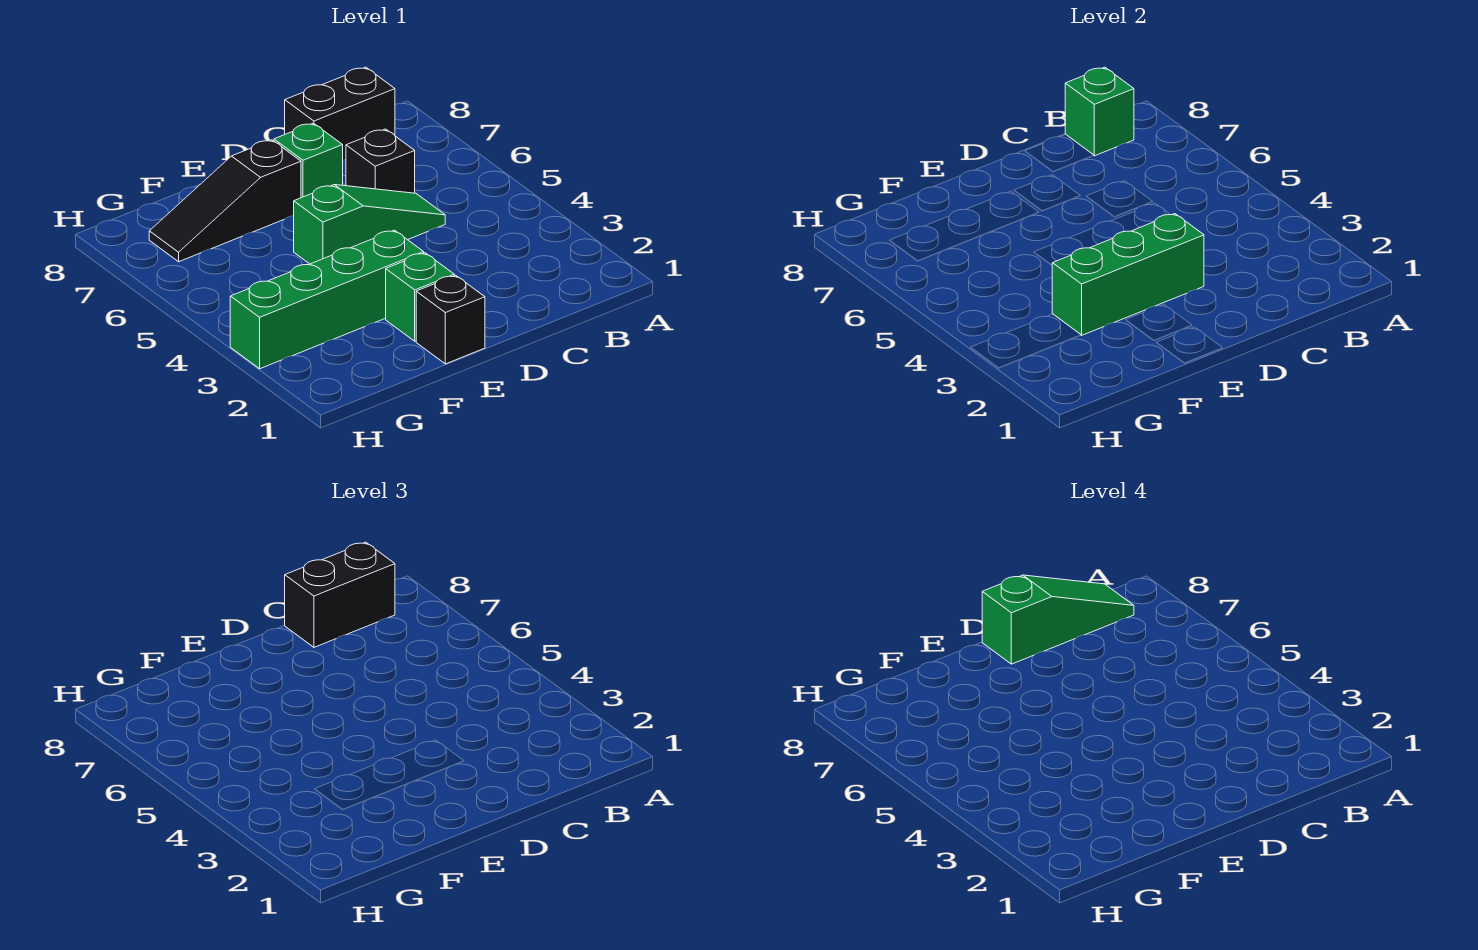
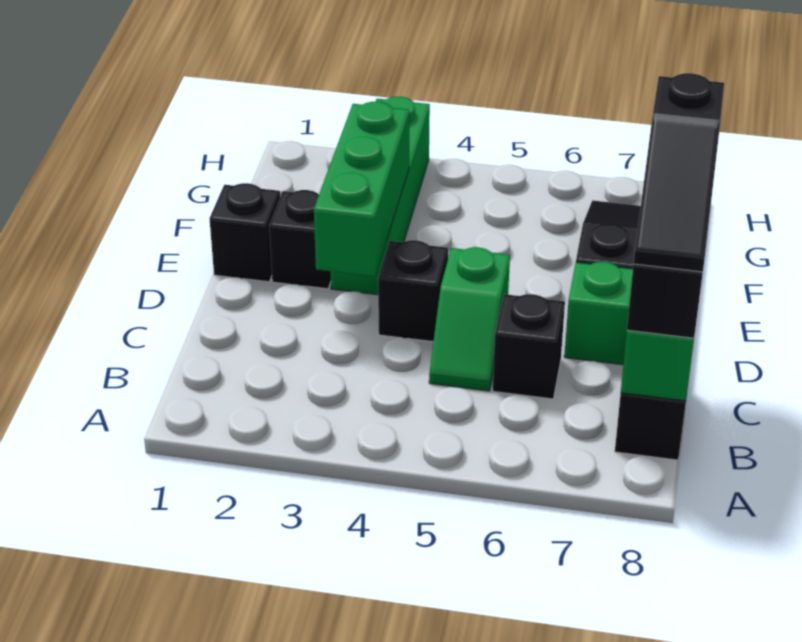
green slope B8:D8 level 4 top D -> black slope B8:D8 level 4 top D
green slope C5:E5 level 1 top E -> green slope C5:D5 level 1 top D
none -> black brick D4 level 1
green brick E2 level 1 -> black brick E2 level 1

